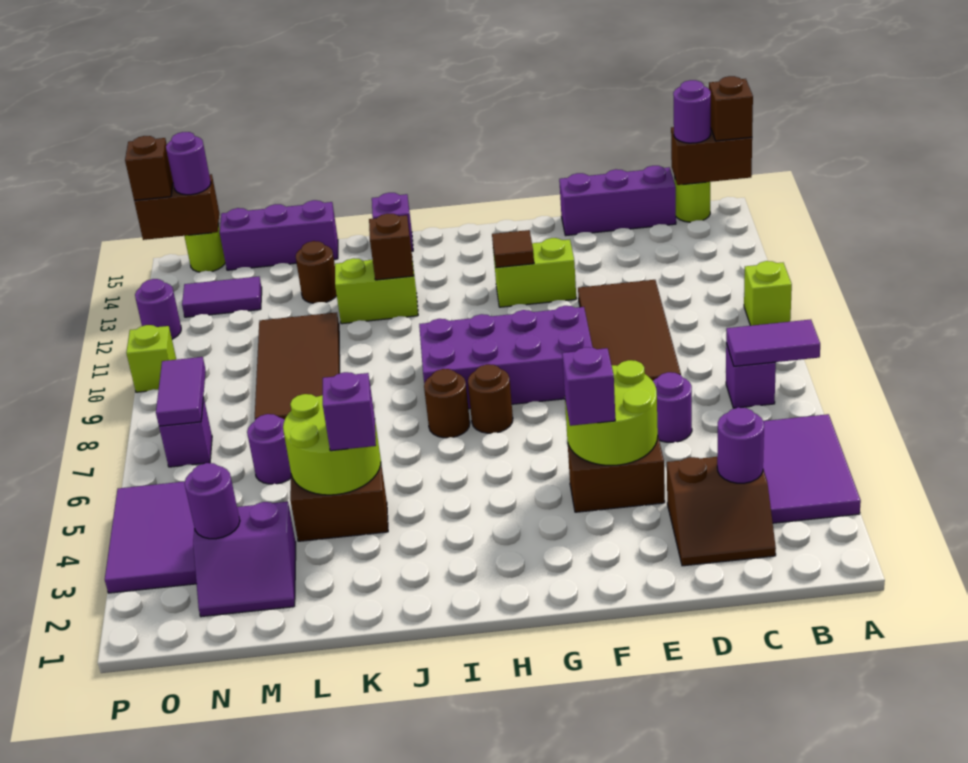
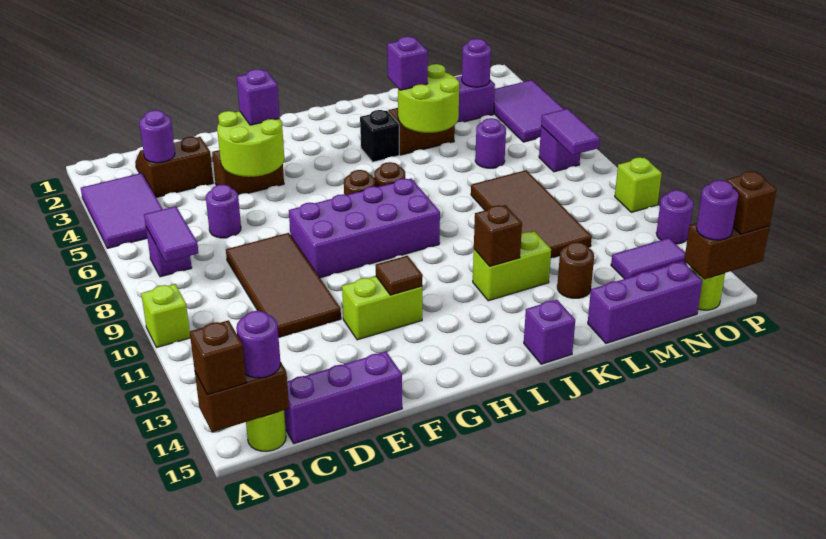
purple tile A7:B7 level 2 -> purple tile B7:B8 level 2
none -> black brick J4 level 1

